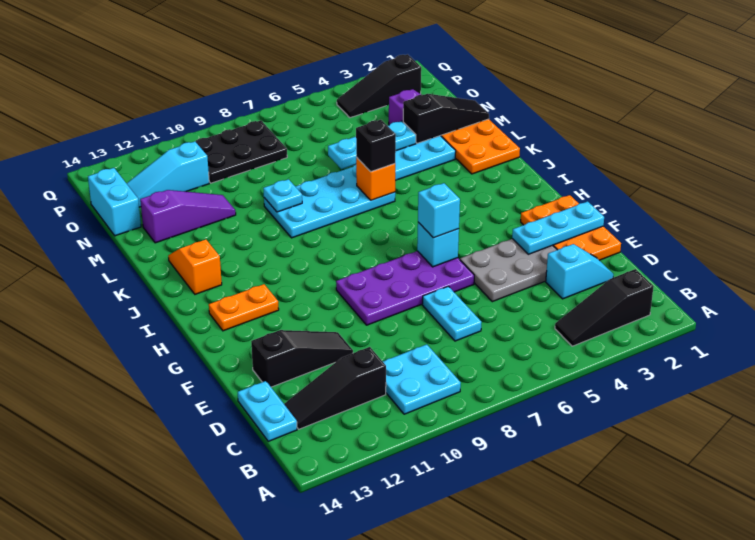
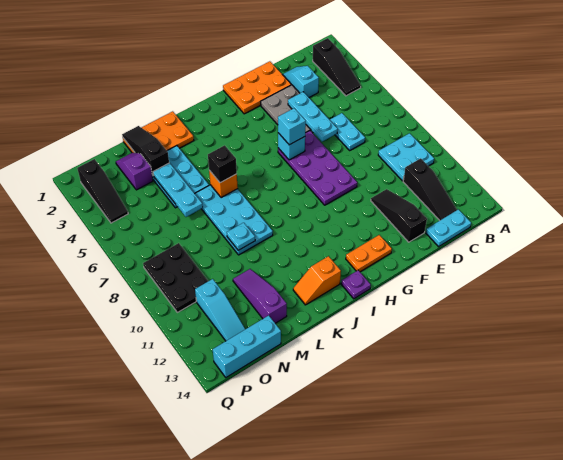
cyan plate D7:E7 level 1 -> cyan plate D6:D7 level 1
cyan plate F1:F3 level 2 -> cyan plate E4:E6 level 2
orange plate H12:H13 level 1 -> orange plate G13:H13 level 1
none -> purple plate I14 level 1
cyan brick N14:O14 level 1 -> cyan brick N14:P14 level 1

